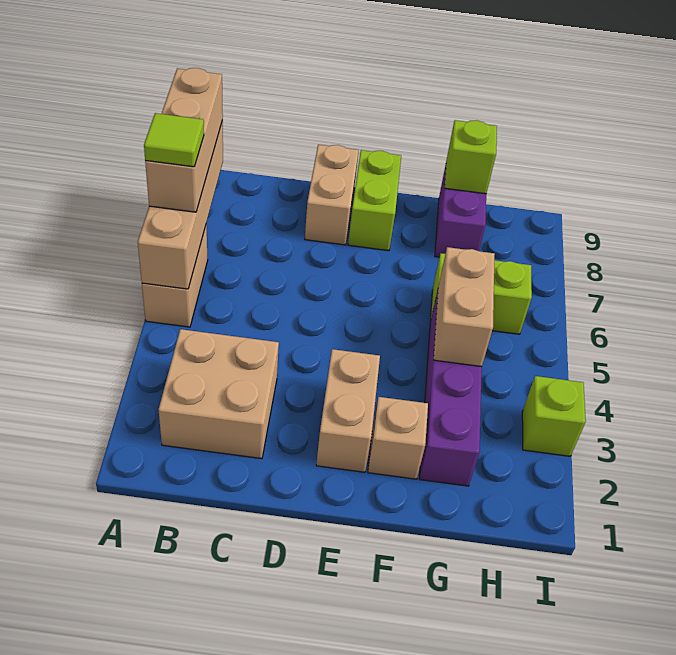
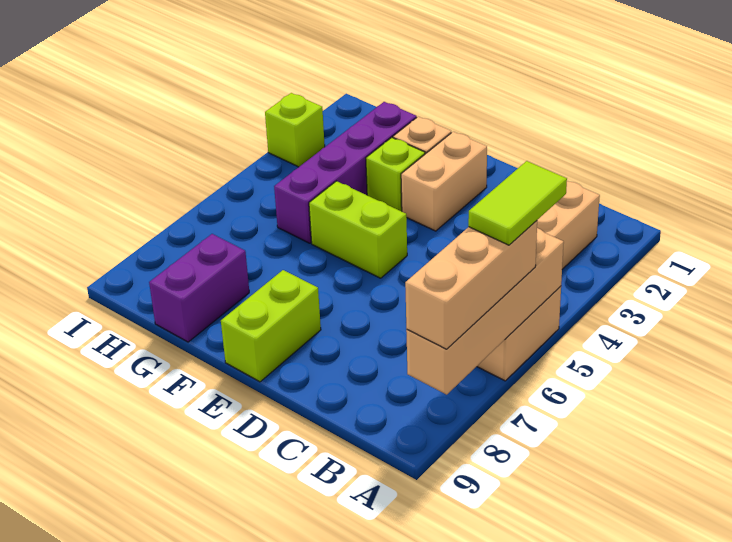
lime tile A6 level 4 -> lime tile A5:A6 level 4
tan brick D8:D9 level 1 -> none
tan brick G4:G5 level 2 -> none
lime brick G6:H6 level 1 -> lime brick E5:F5 level 1
lime brick G9 level 2 -> lime brick F3 level 1

